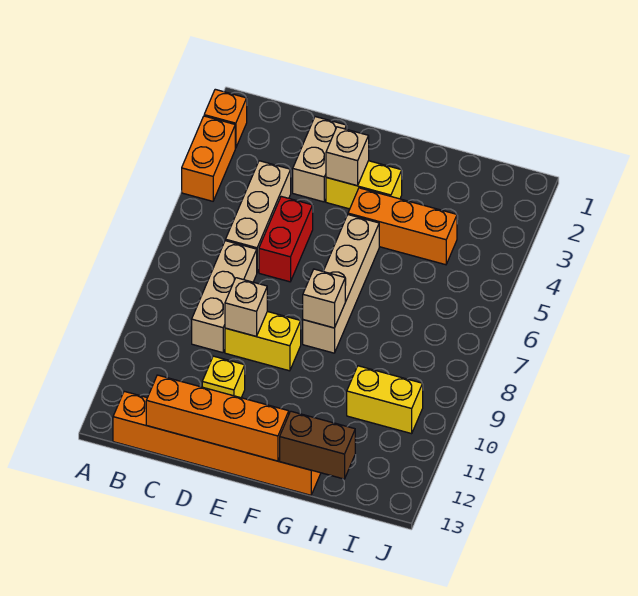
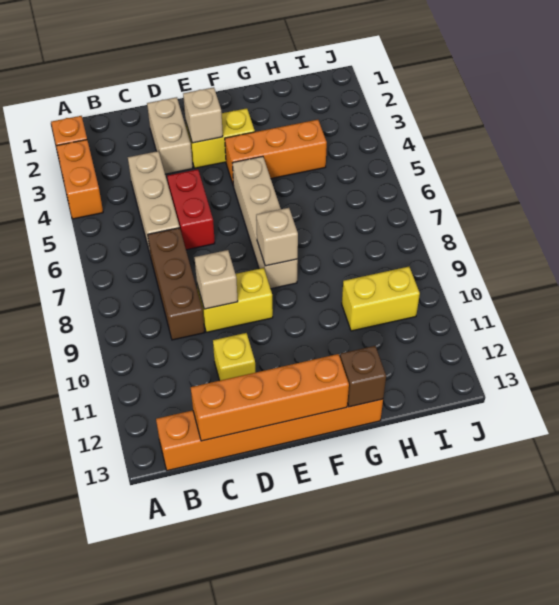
tan brick C7:C9 level 1 -> brown brick C7:C9 level 1
brown brick G13:H13 level 2 -> brown brick G13 level 2

